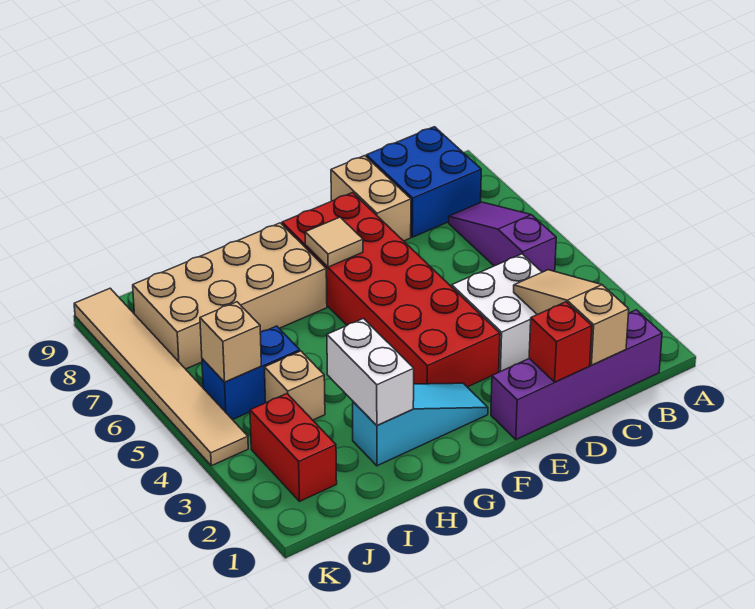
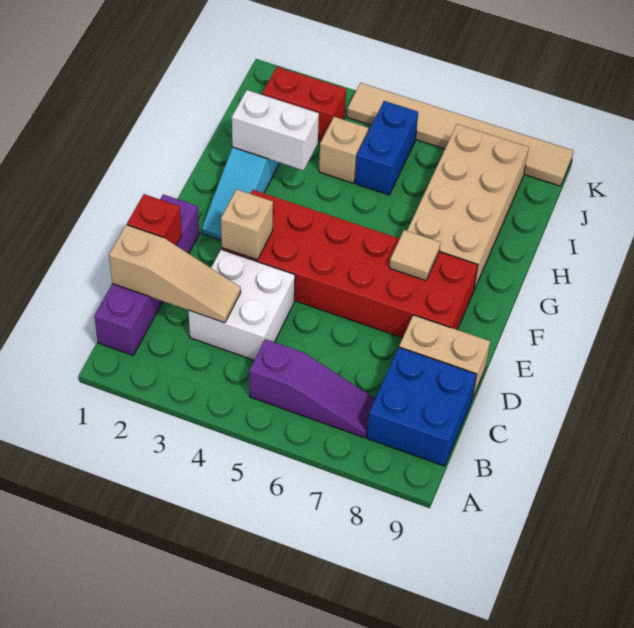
tan brick J5 level 2 -> tan brick E3 level 2

